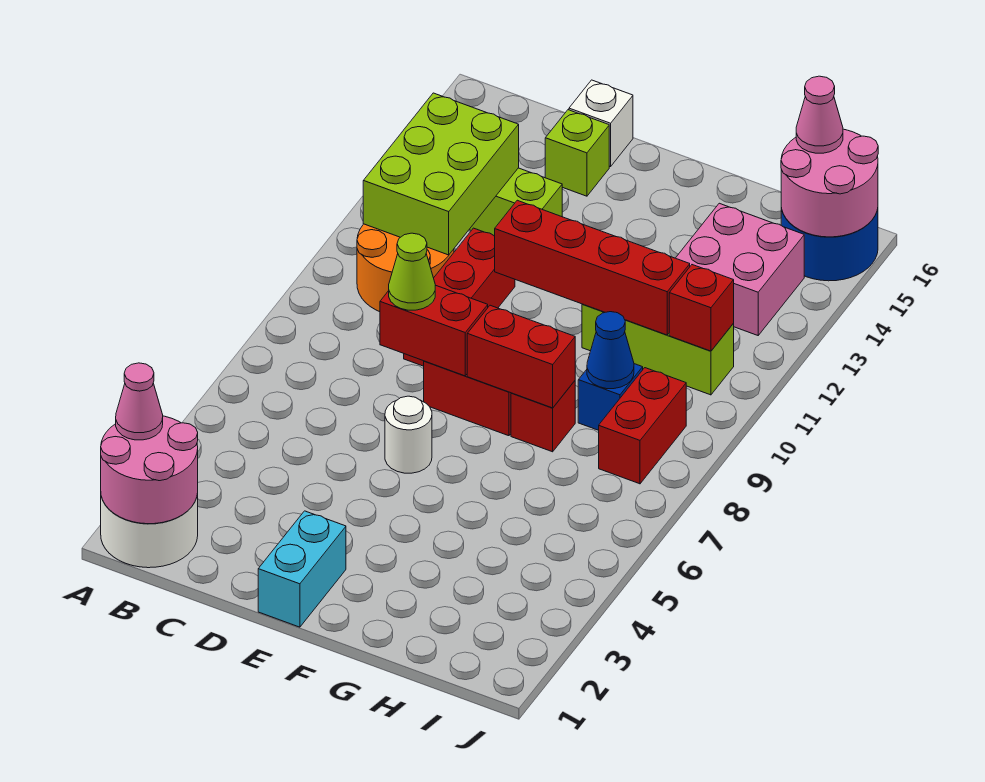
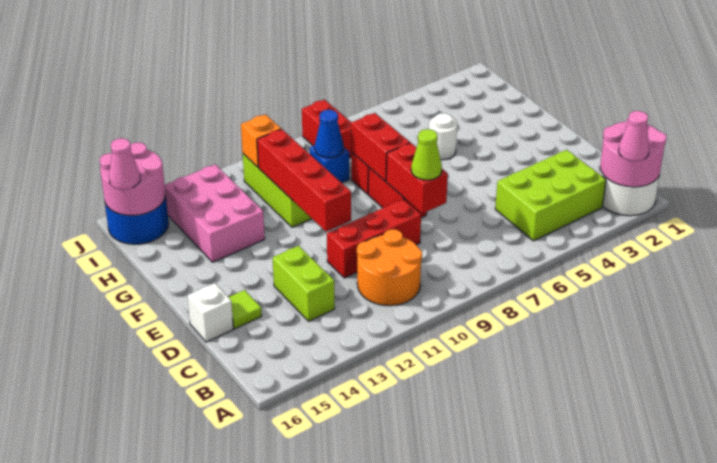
lime brick B11:C13 level 2 -> lime brick B3:C5 level 1
lime brick D15 level 1 -> lime tile D15 level 1
cyan brick E1:E2 level 1 -> none
white round brick E6 level 1 -> white round brick G5 level 1
pink brick H13:I14 level 1 -> pink brick G13:I14 level 1
red brick I8:I9 level 1 -> red brick I8:J8 level 1
red brick I11 level 2 -> orange brick I11 level 2

